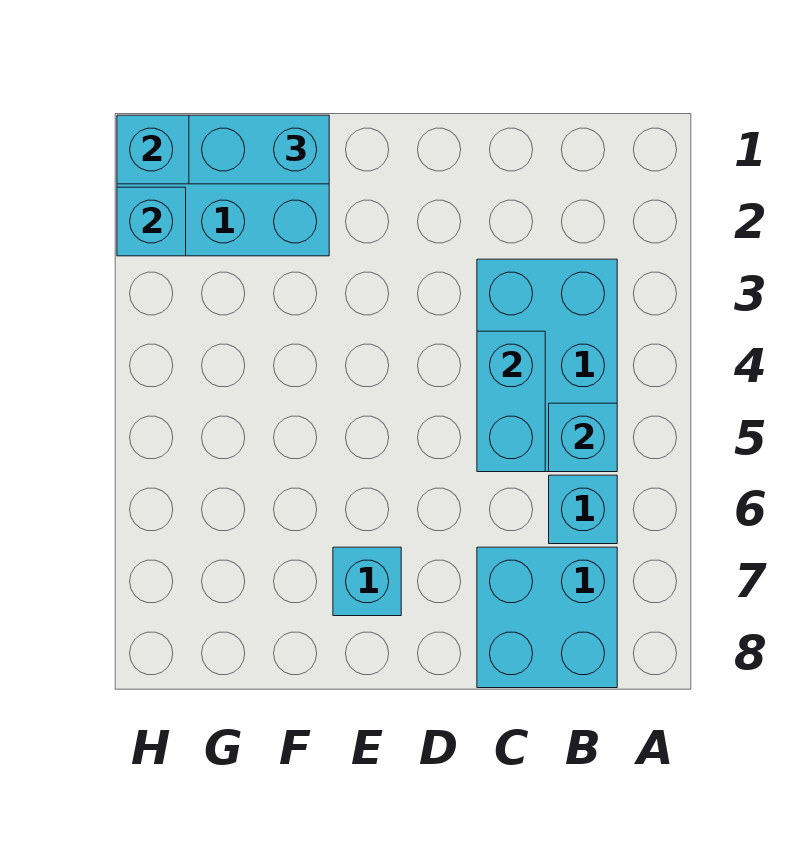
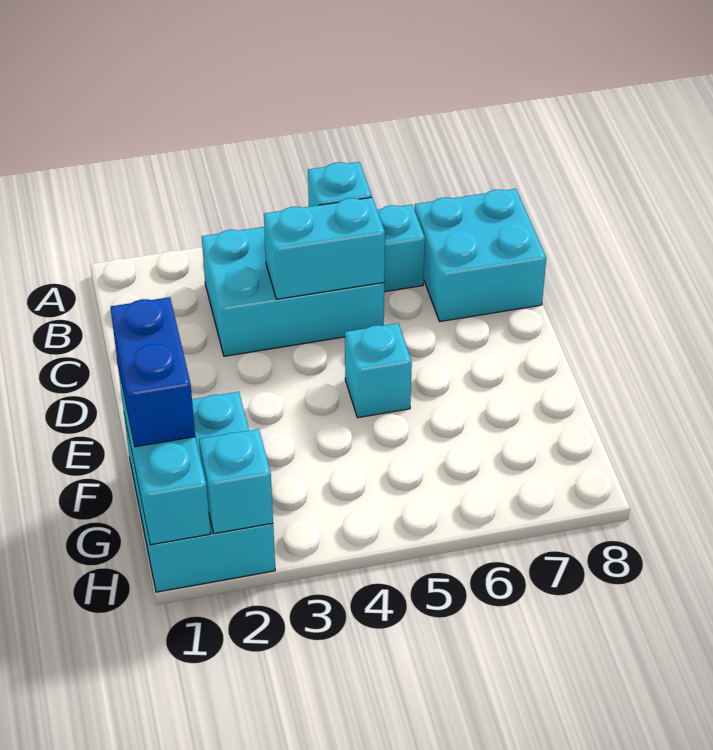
cyan brick E7 level 1 -> cyan brick E5 level 1
cyan brick F1:G1 level 3 -> blue brick F1:G1 level 3

